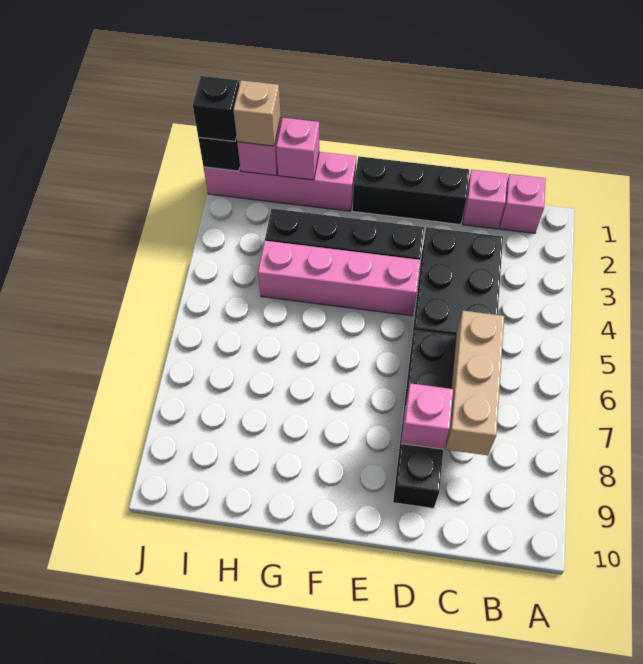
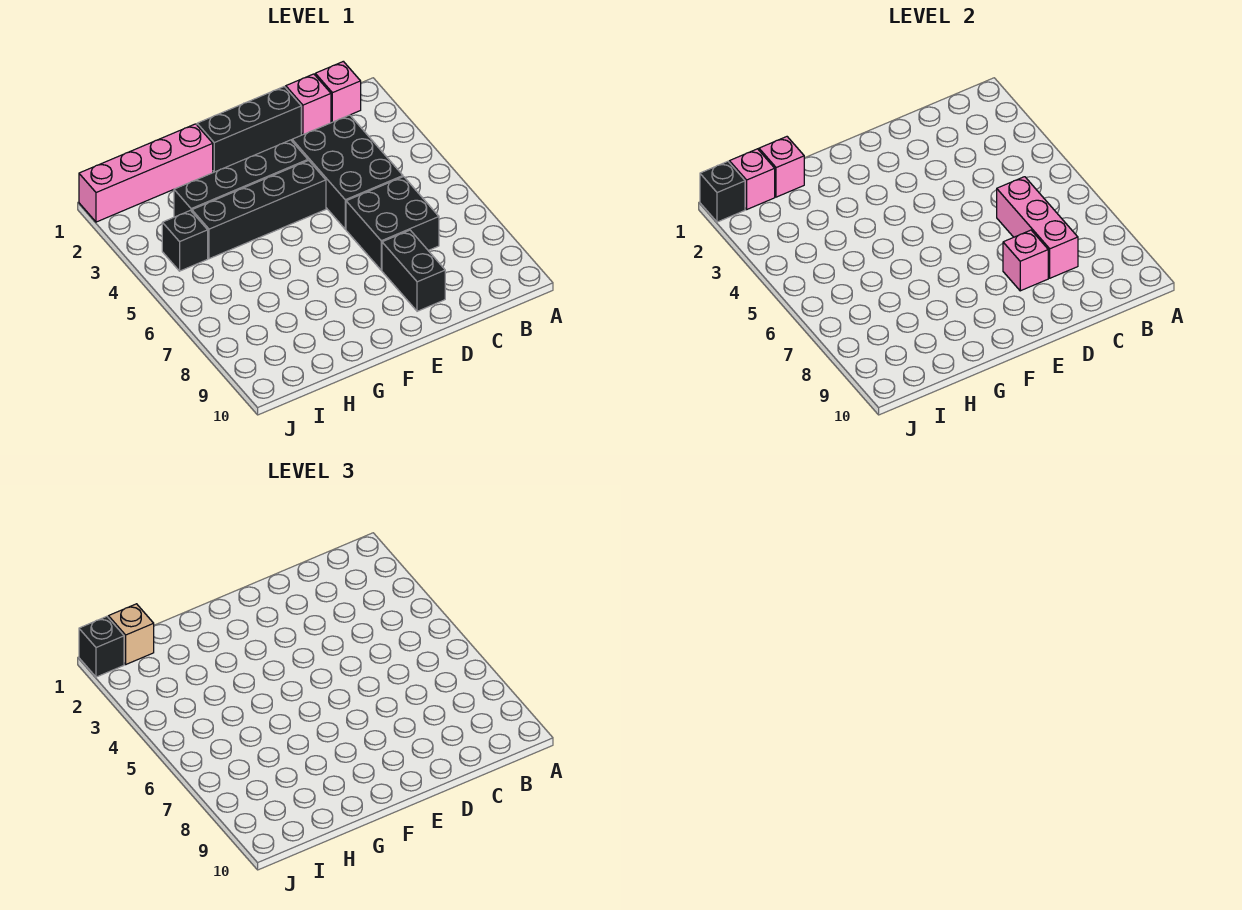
tan brick C6:C8 level 2 -> pink brick C6:C8 level 2
pink brick E4:H4 level 1 -> black brick E4:H4 level 1
none -> black brick I4 level 1

